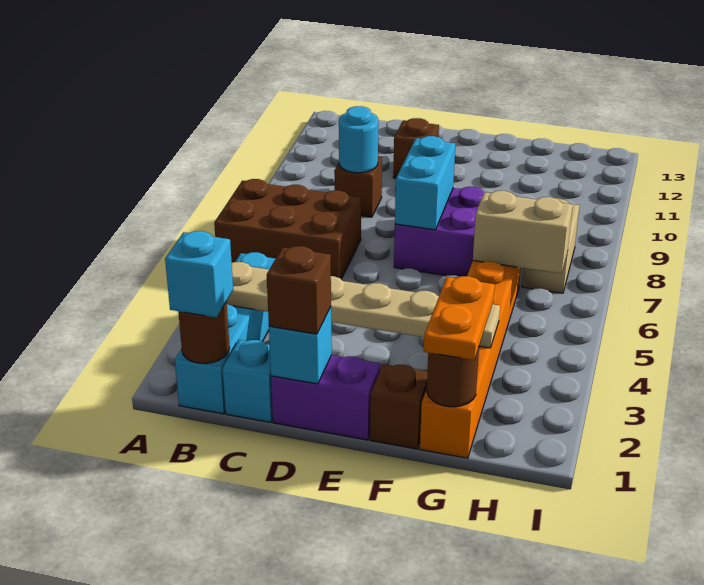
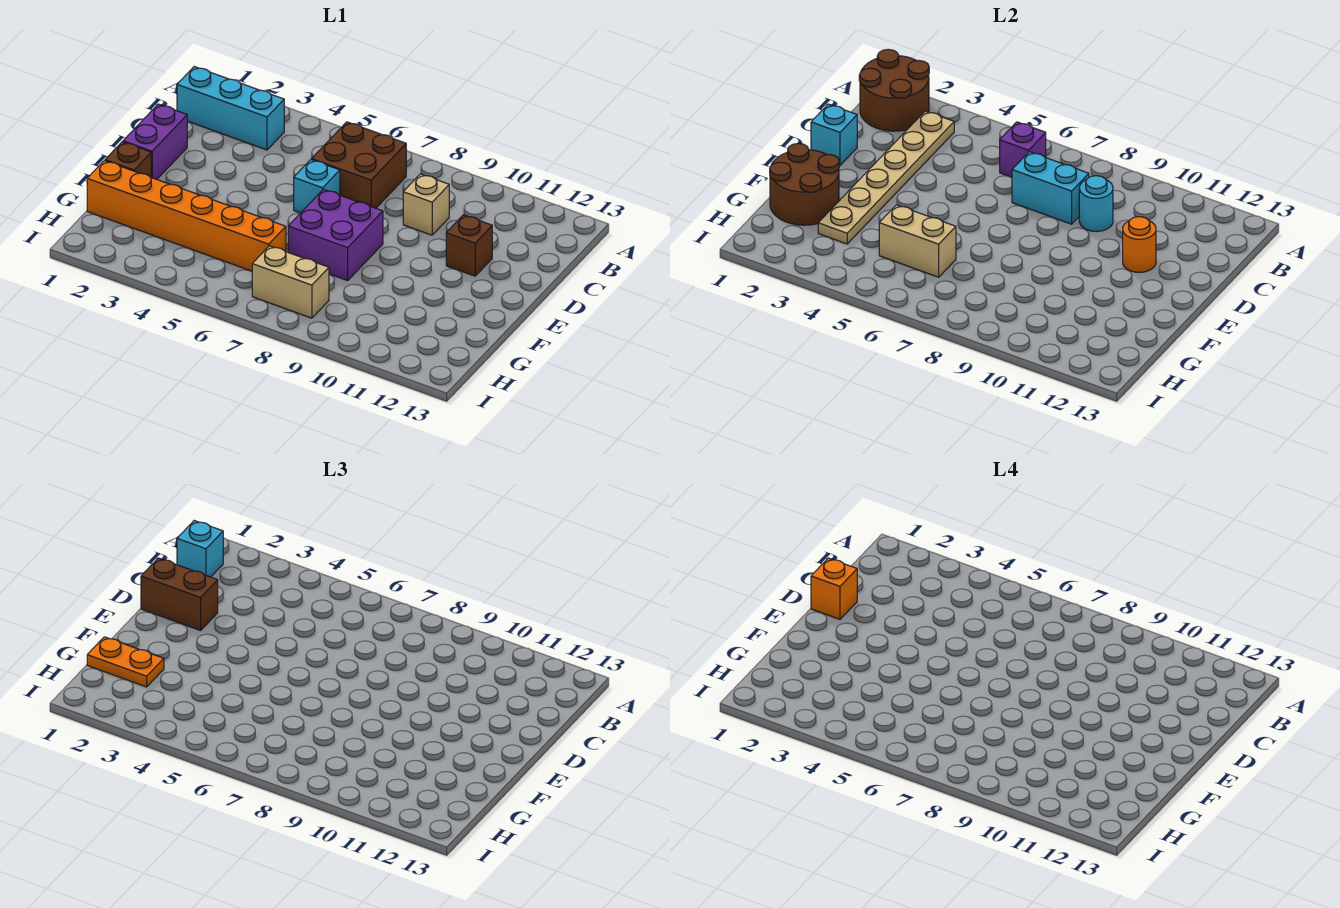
brown brick A6:C7 level 1 -> brown brick B6:C7 level 1
cyan brick B1:B4 level 1 -> cyan brick B1:B3 level 1
brown round brick B1 level 2 -> brown round brick A1:B2 level 2
none -> purple brick B6 level 2
cyan brick C1 level 1 -> cyan brick D6 level 1
brown brick C9 level 1 -> tan brick C9 level 1
brown brick D1 level 3 -> brown brick D1:D2 level 3
none -> orange brick D1 level 4
none -> orange round brick D11 level 2
cyan brick E7:E8 level 2 -> cyan brick C7:C8 level 2
brown round brick G1 level 2 -> brown round brick F1:G2 level 2
tan brick G6:H6 level 2 -> tan brick G5:G6 level 2

